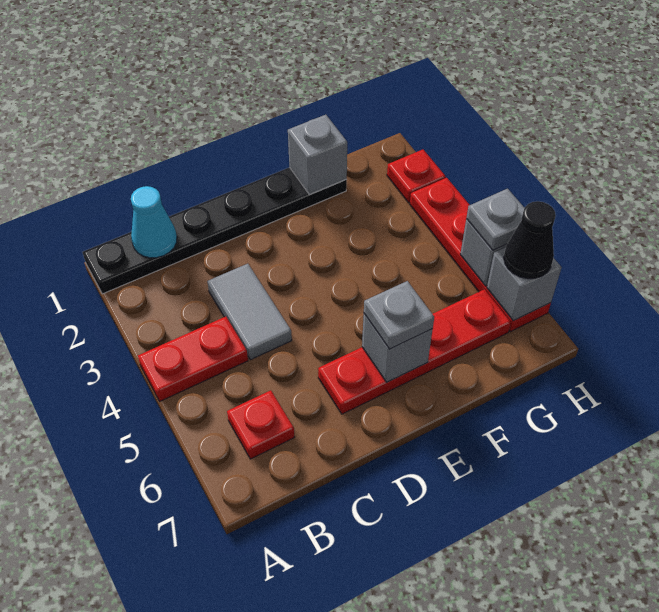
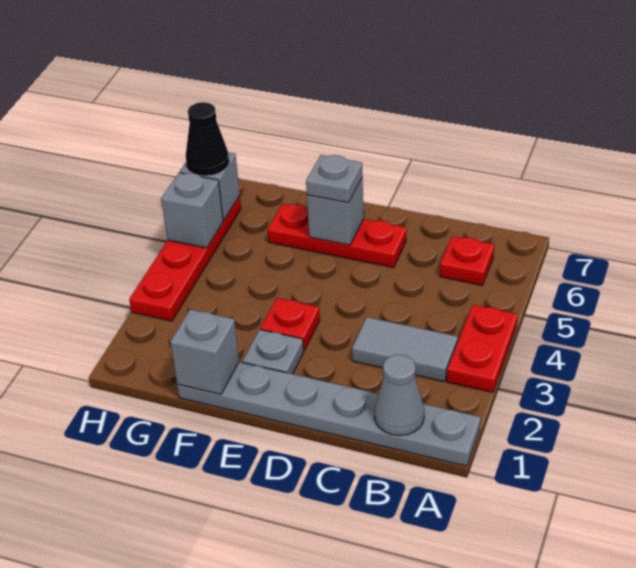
black plate A1:F1 level 1 -> grey plate A1:F1 level 1
red plate A4:B4 level 1 -> red plate A3:A4 level 1
cyan cone B1 level 2 -> grey cone B1 level 2
grey tile C3:C4 level 1 -> grey tile B3:C3 level 1
red plate D6:G6 level 1 -> red plate D6:F6 level 1
red plate H2 level 1 -> red plate E3 level 1
grey plate H5 level 3 -> grey plate E2 level 1

